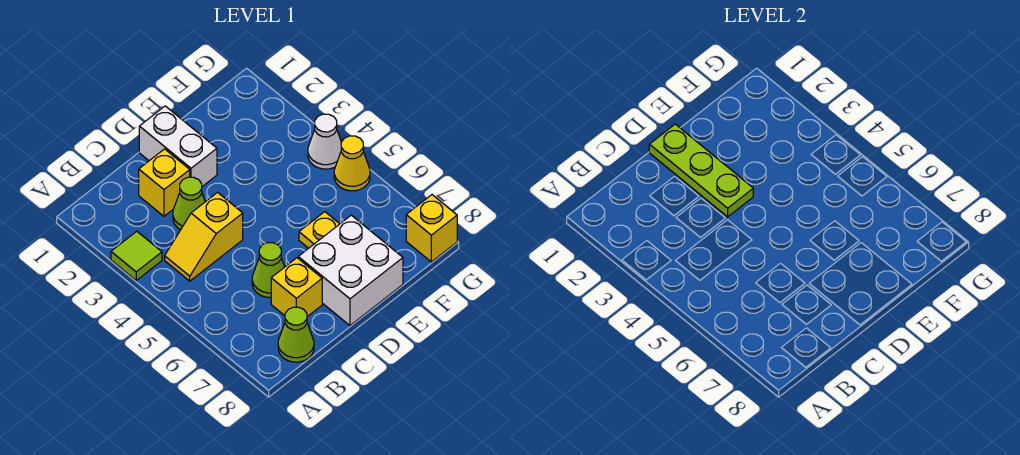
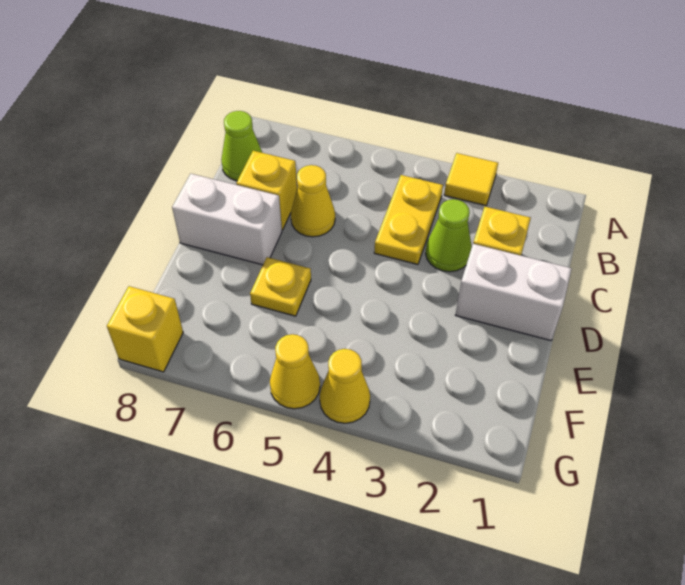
lime tile A3 level 1 -> yellow tile A3 level 1
yellow slope B4:C4 level 1 top C -> yellow plate B4:C4 level 1
lime cone C6 level 1 -> yellow cone C6 level 1
lime plate D1:D3 level 2 -> none
white brick D7:E8 level 1 -> white brick D7:D8 level 1
white cone G4 level 1 -> yellow cone G4 level 1

